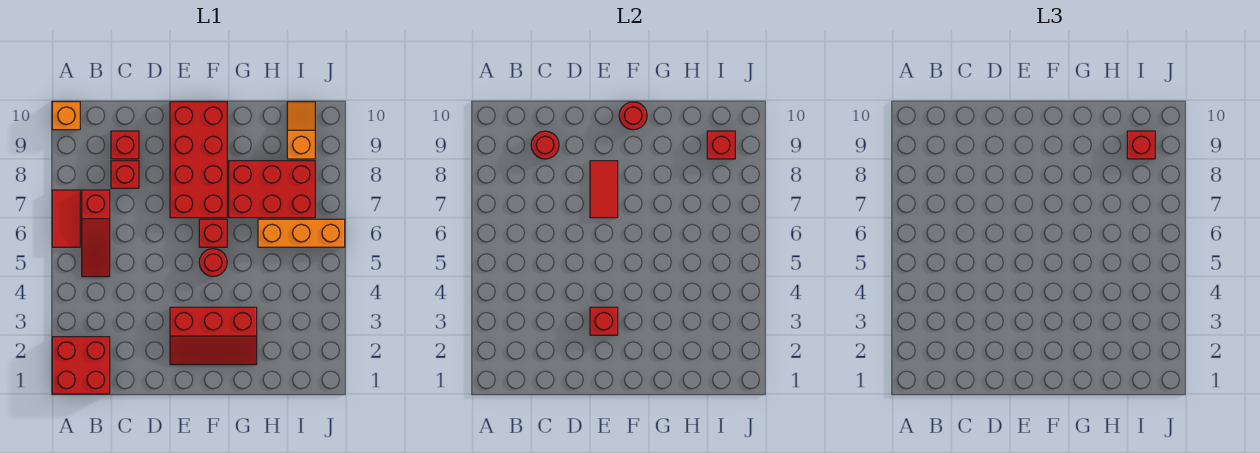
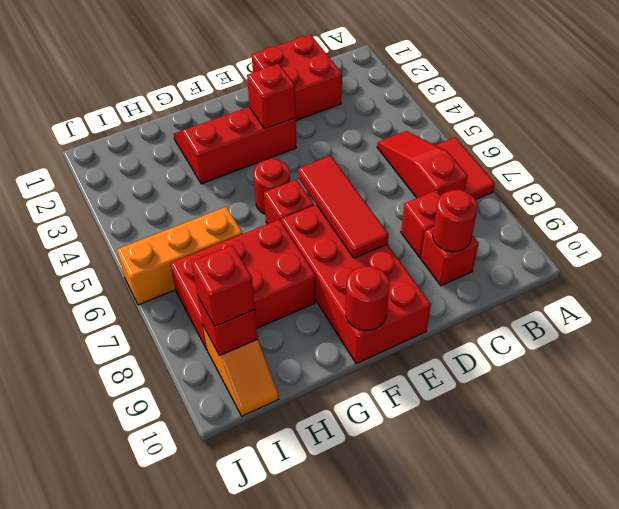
red brick A1:B2 level 1 -> red brick C1:D2 level 1
orange brick A10 level 1 -> none
red tile E7:E8 level 2 -> red tile E6:E8 level 2

